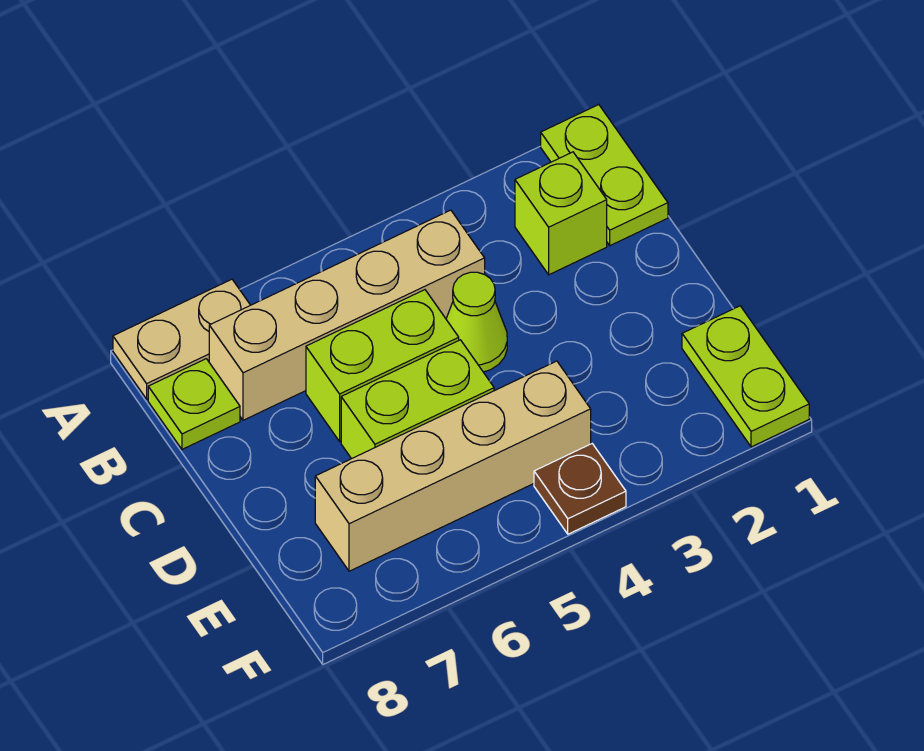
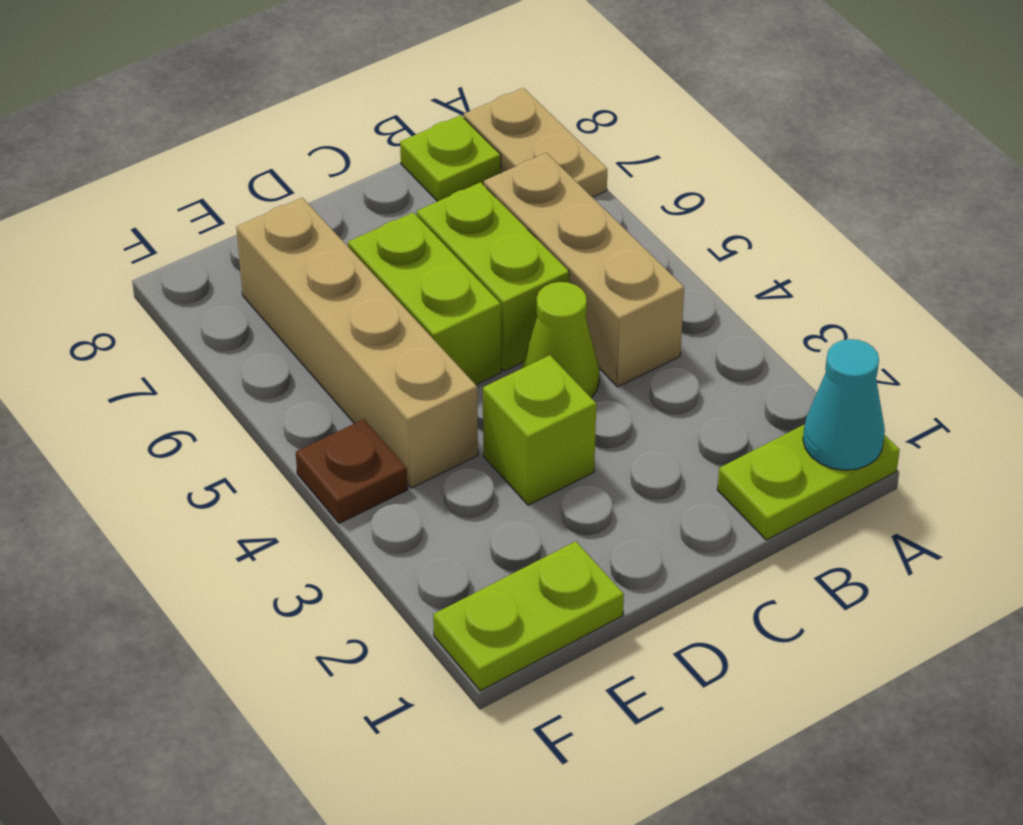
none -> cyan cone A1 level 2
lime brick B2 level 1 -> lime brick D3 level 1
tan brick B4:B7 level 1 -> tan brick B4:B6 level 1

